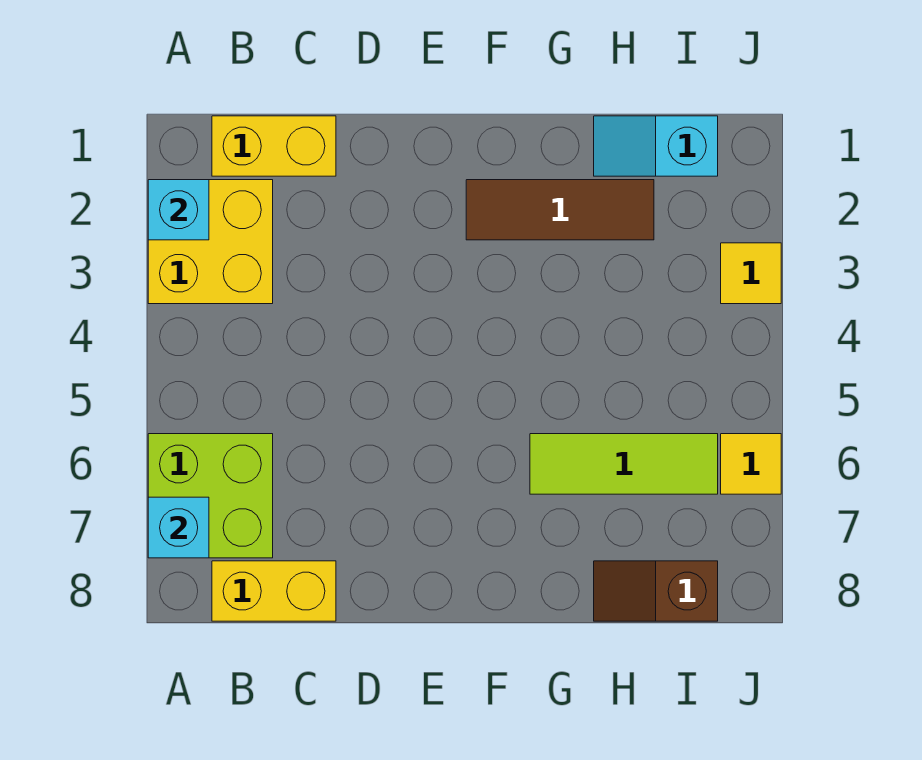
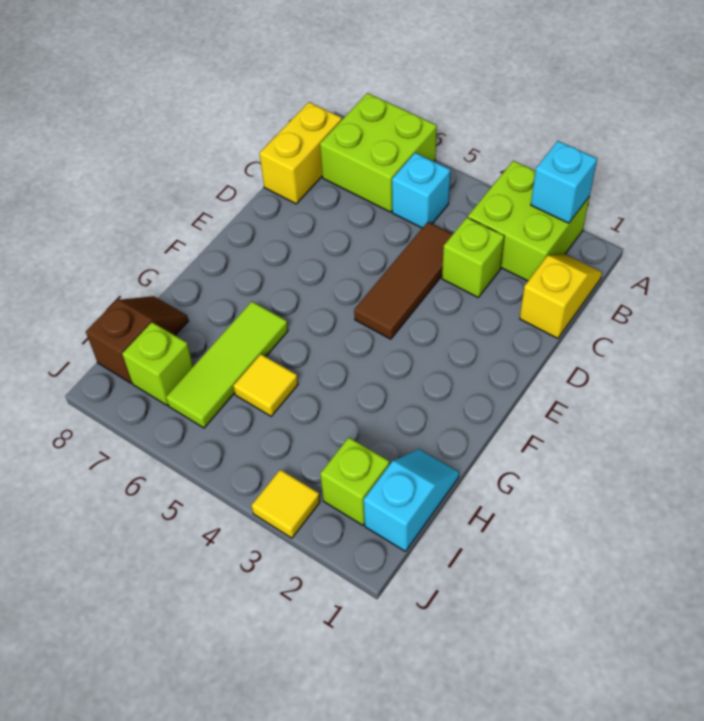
yellow brick A2:B3 level 1 -> lime brick A2:B3 level 1
cyan brick A7 level 2 -> cyan brick B5 level 1
yellow brick B1:C1 level 1 -> yellow slope B1:C1 level 1 top C
none -> lime brick C3 level 1
brown tile F2:H2 level 1 -> brown tile C4:E4 level 1
none -> lime brick I2 level 1
none -> lime brick I7 level 1
yellow tile J6 level 1 -> yellow tile H5 level 1

